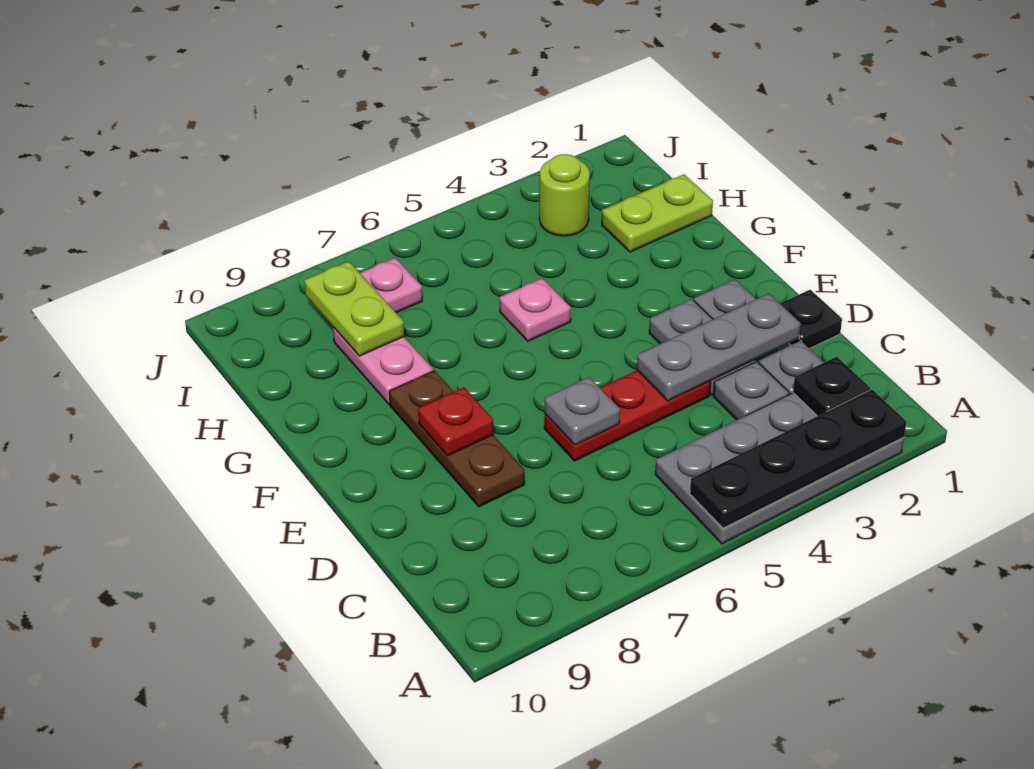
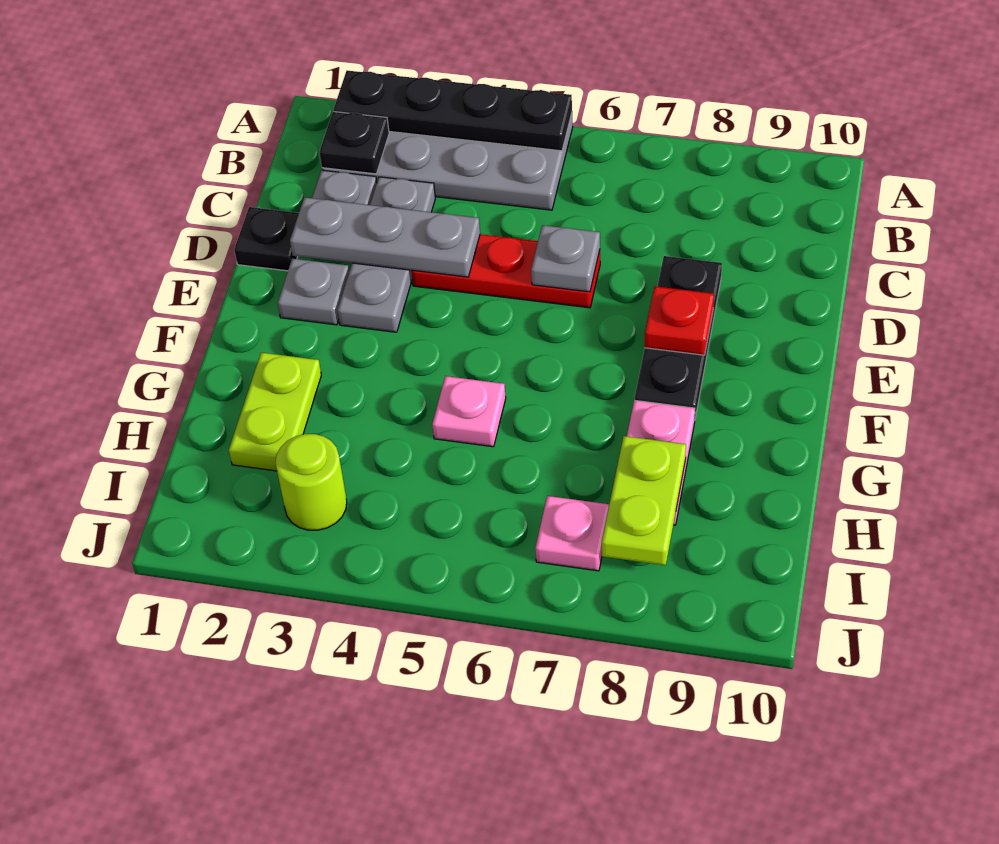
brown plate D8:F8 level 1 -> black plate D8:F8 level 1
lime plate H1:H2 level 1 -> lime plate G2:H2 level 1

